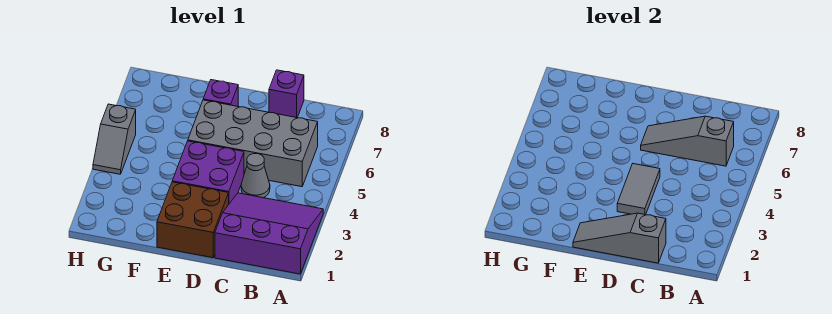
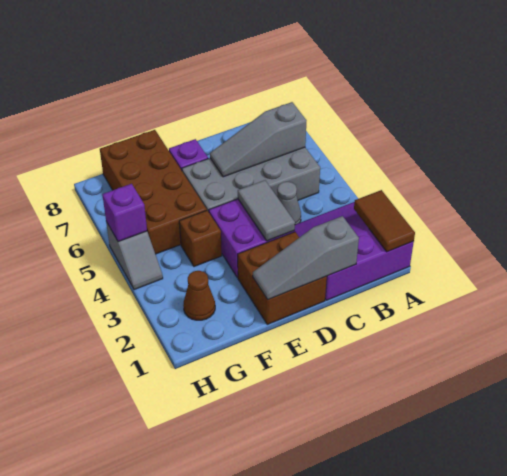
none -> brown tile A1:A2 level 2
purple brick C8 level 1 -> purple brick H5 level 2
none -> brown brick F4 level 1
none -> brown brick F5:G8 level 1
none -> brown cone G2 level 1

